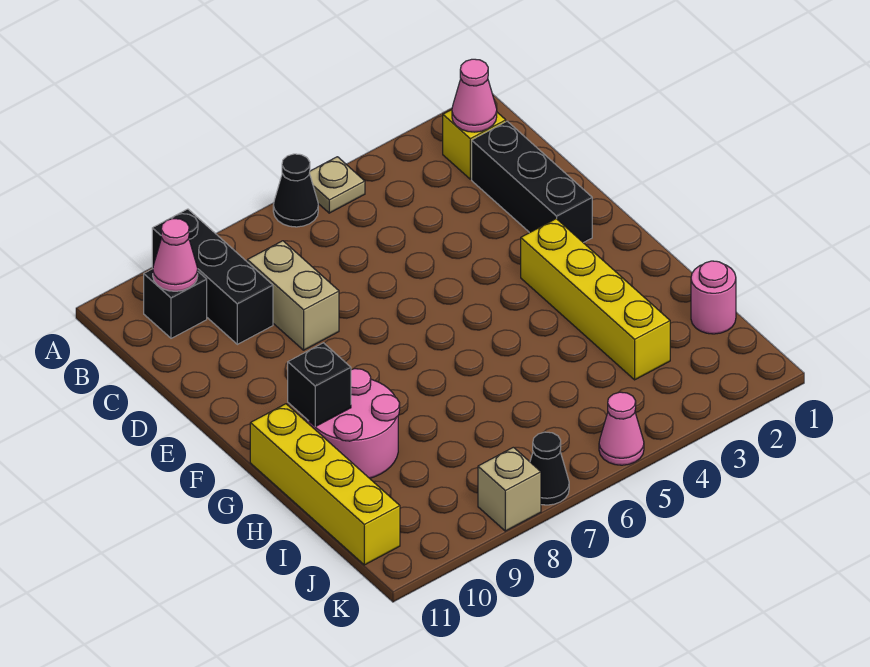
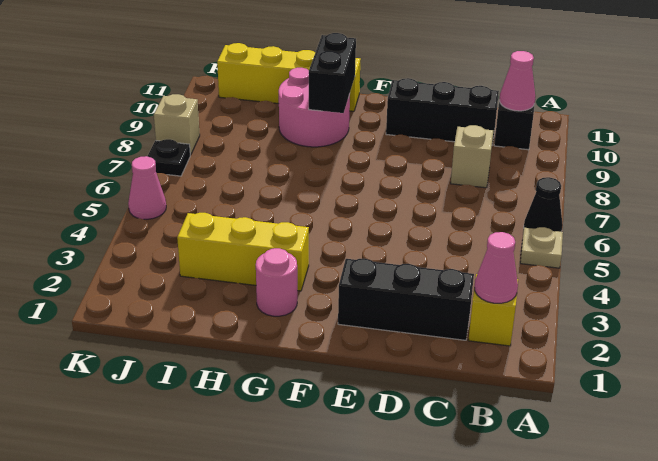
black brick A9:C9 level 1 -> black brick C10:E10 level 1
tan brick C8:D8 level 1 -> tan brick C8 level 1
yellow brick F3:I3 level 1 -> yellow brick G3:I3 level 1
black brick G10 level 2 -> black brick G9:G10 level 2
pink round brick I1 level 1 -> pink round brick G2 level 1
black cone K7 level 1 -> black plate K7 level 1

